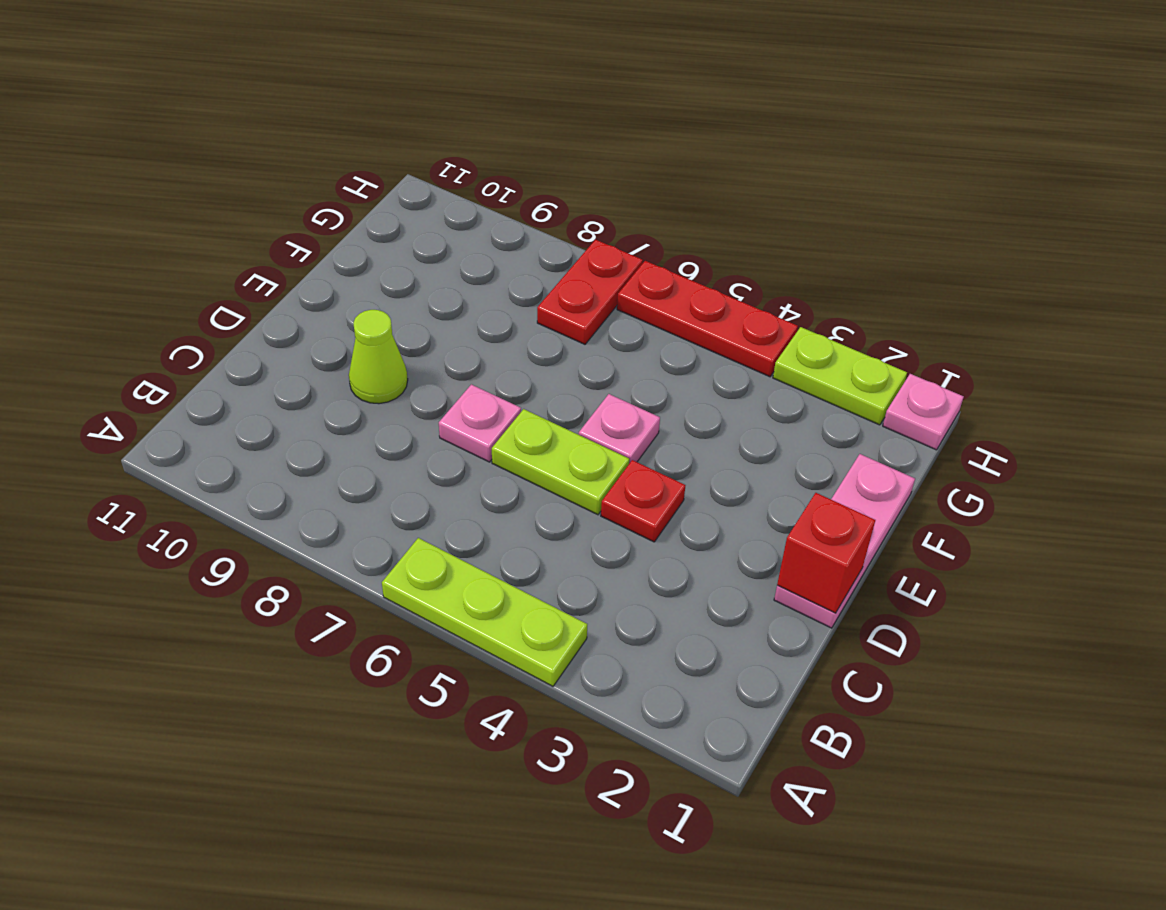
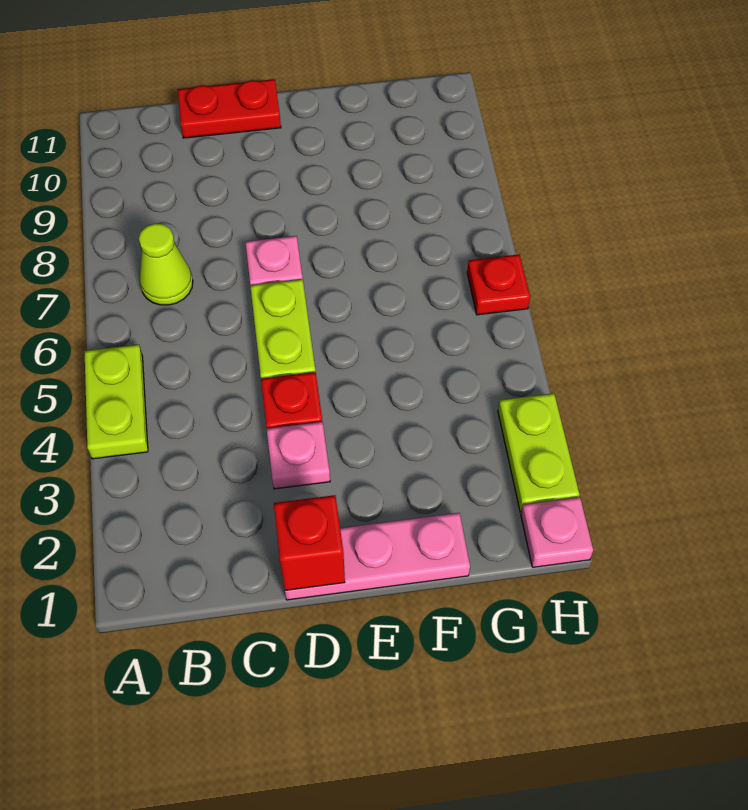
lime plate A4:A6 level 1 -> lime plate A4:A5 level 1
lime cone D9 level 1 -> lime cone B7 level 1
pink plate E5 level 1 -> pink plate D3 level 1
red plate G7:H7 level 1 -> red plate C11:D11 level 1
red plate H4:H6 level 1 -> red plate H6 level 1

